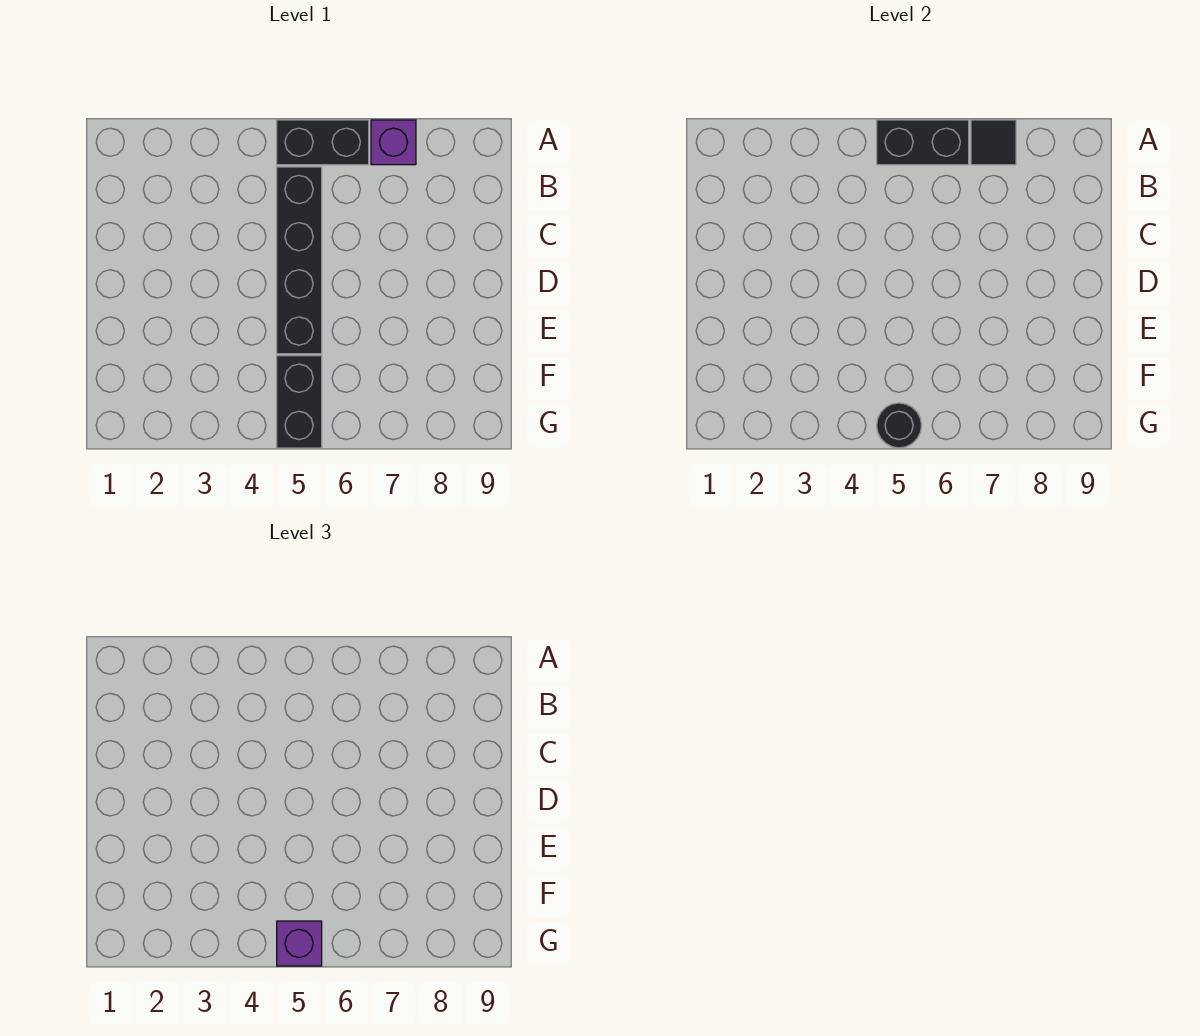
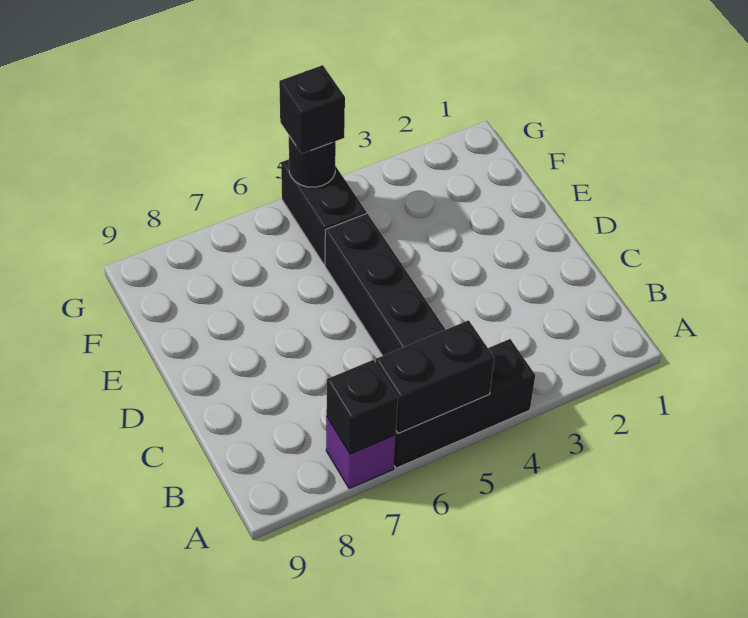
black brick A5:A6 level 1 -> black brick A4:A6 level 1
black tile A7 level 2 -> black brick A7 level 2
purple brick G5 level 3 -> black brick G5 level 3

